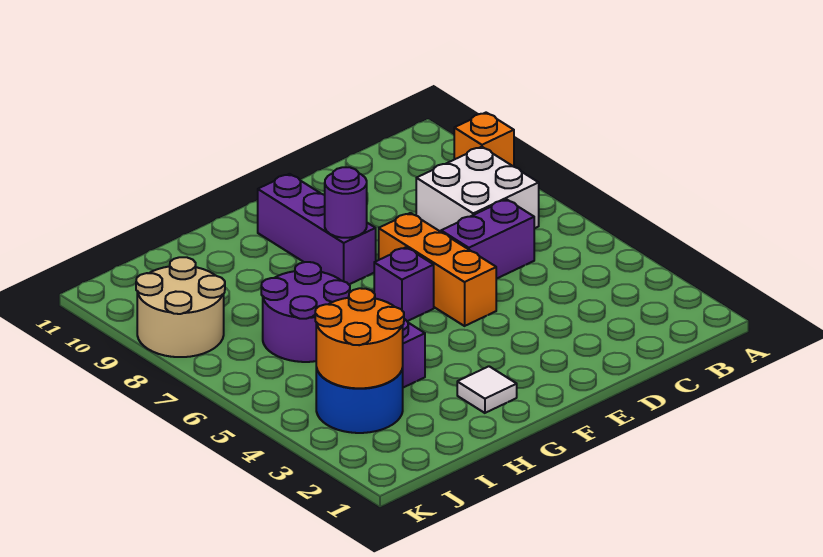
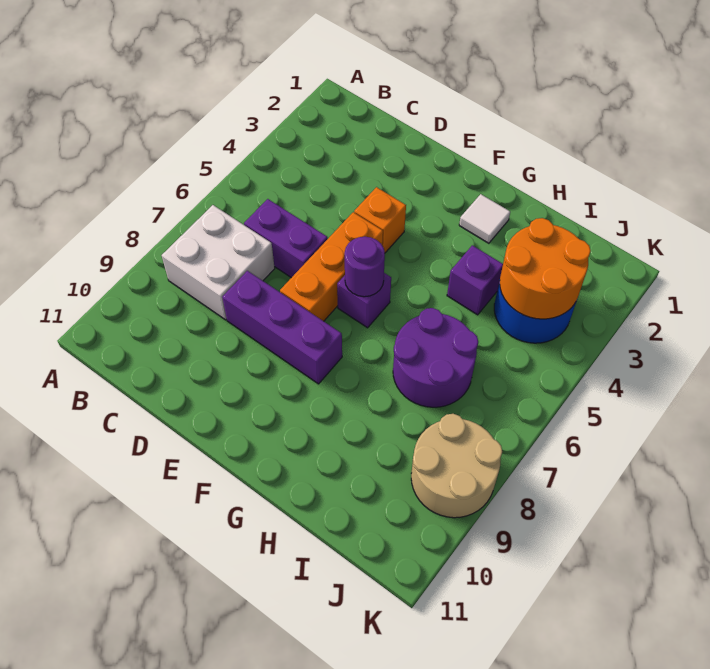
orange brick A9 level 1 -> orange brick E4 level 1
purple brick F8:F10 level 1 -> purple brick D8:F8 level 1
purple round brick F8 level 2 -> purple round brick F6 level 2

